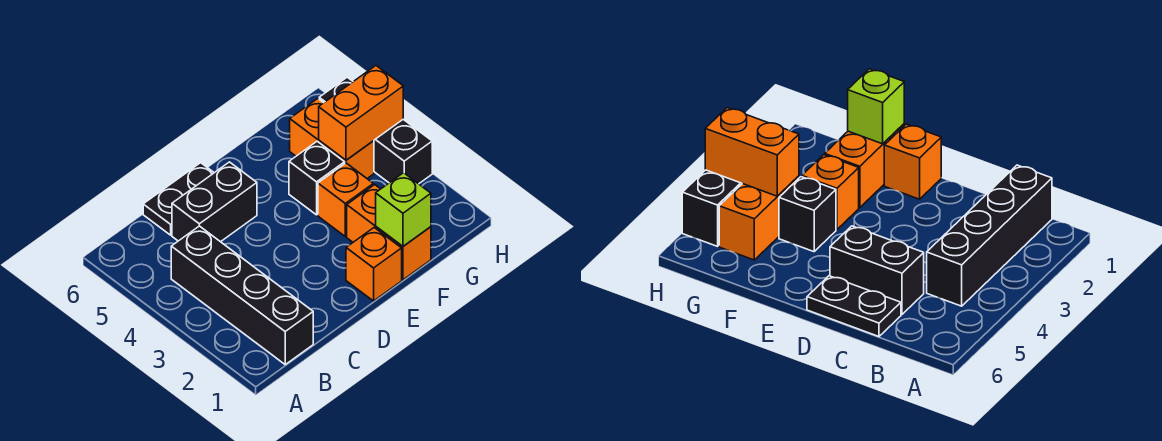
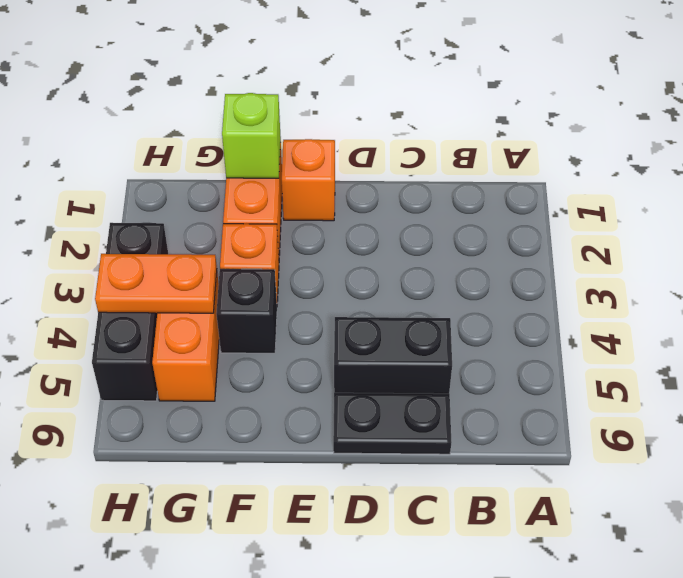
black brick B1:B4 level 1 -> none
orange brick G4:H4 level 2 -> orange plate G4:H4 level 2

